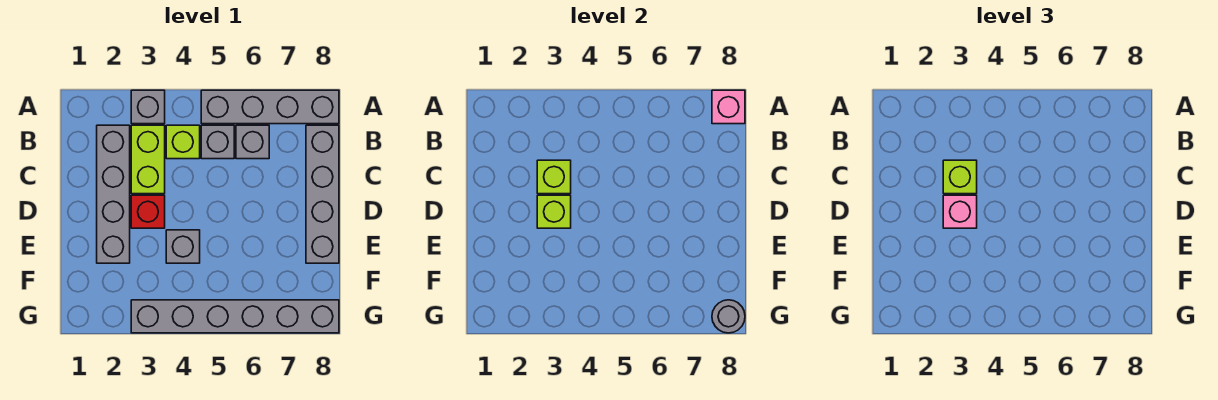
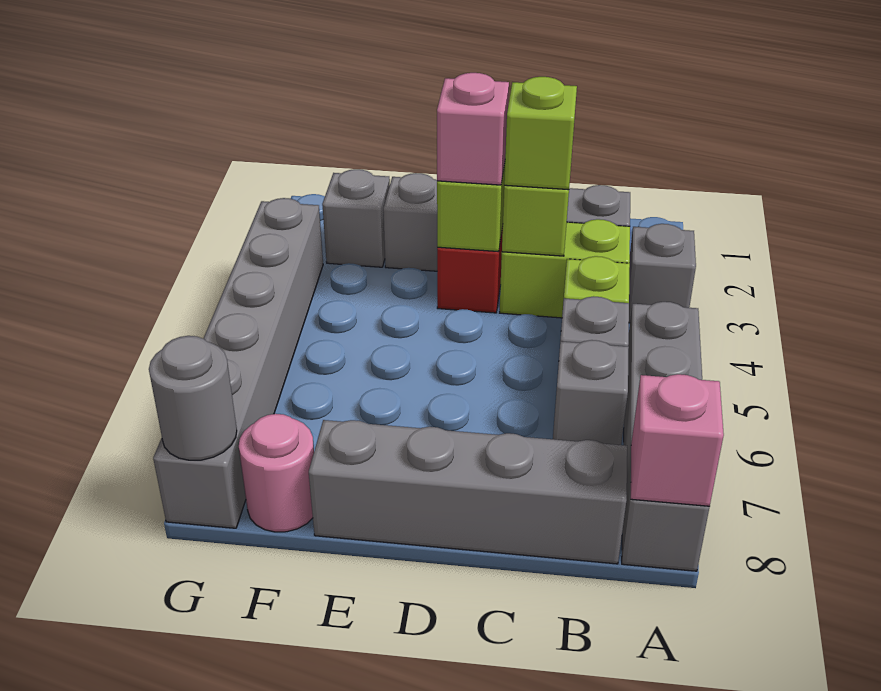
grey brick E4 level 1 -> grey brick F2 level 1
none -> pink round brick F8 level 1

